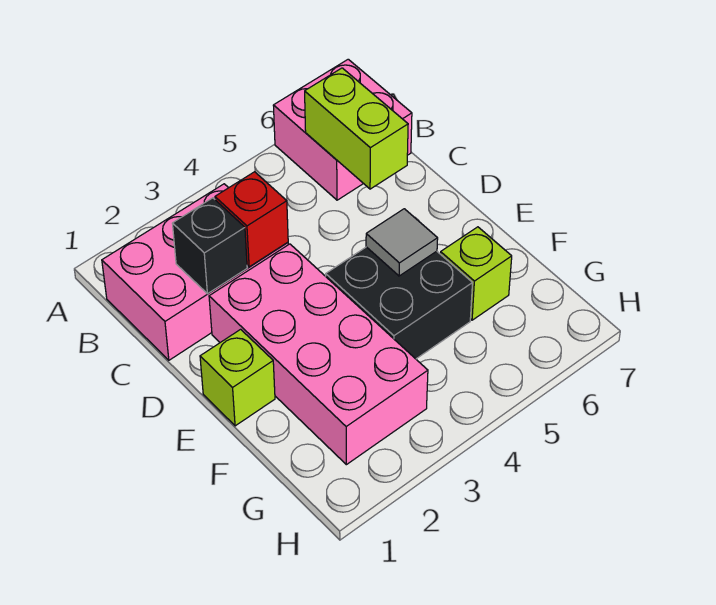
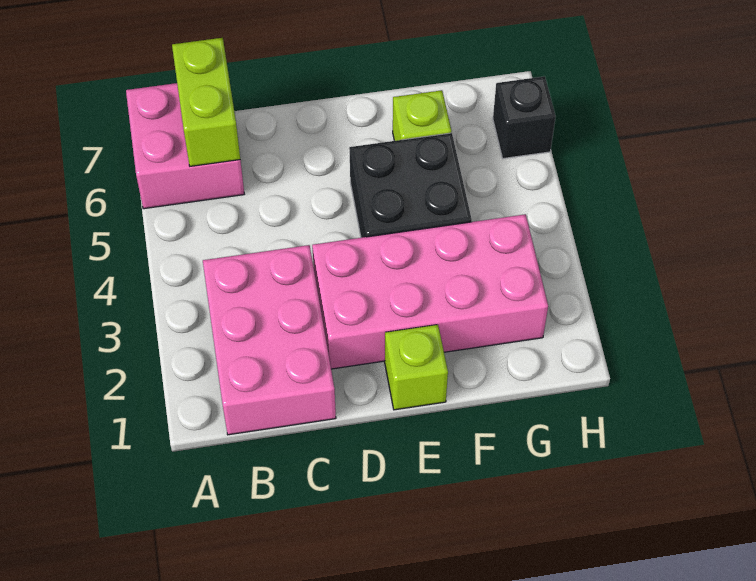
lime brick B6:C6 level 2 -> lime brick B6:B7 level 2
black brick C2 level 2 -> black brick H6 level 1
red brick C3 level 2 -> none
grey tile E5 level 2 -> none

